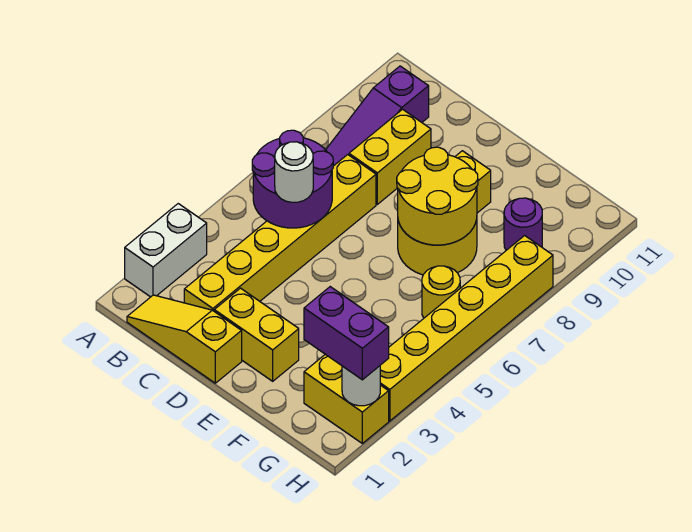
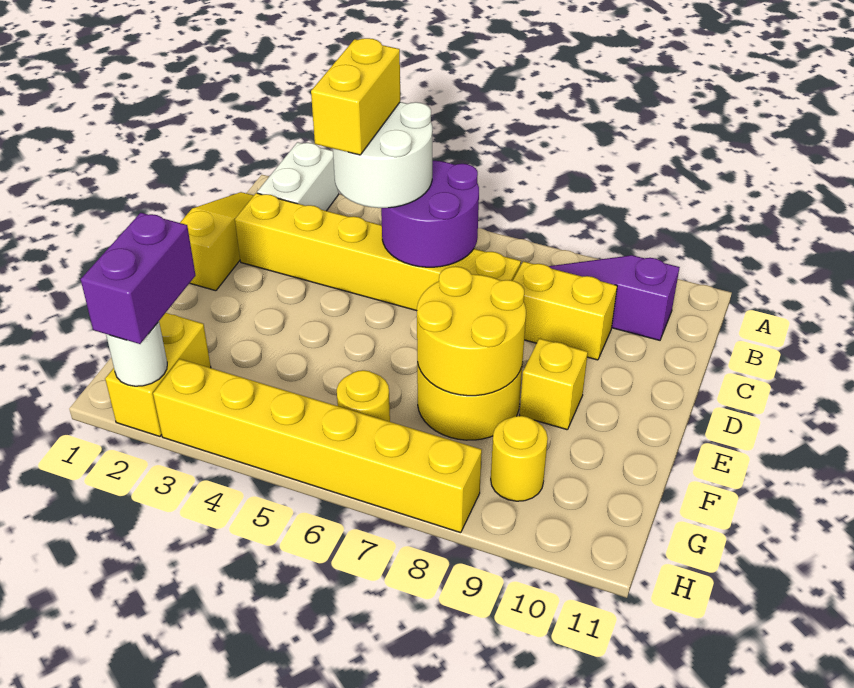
white brick A2:A3 level 1 -> white brick A2:B2 level 1
white round brick C5 level 3 -> white round brick B4:C5 level 3
yellow brick D2:E2 level 1 -> yellow brick B4:C4 level 4
purple round brick G9 level 1 -> yellow round brick G9 level 1

